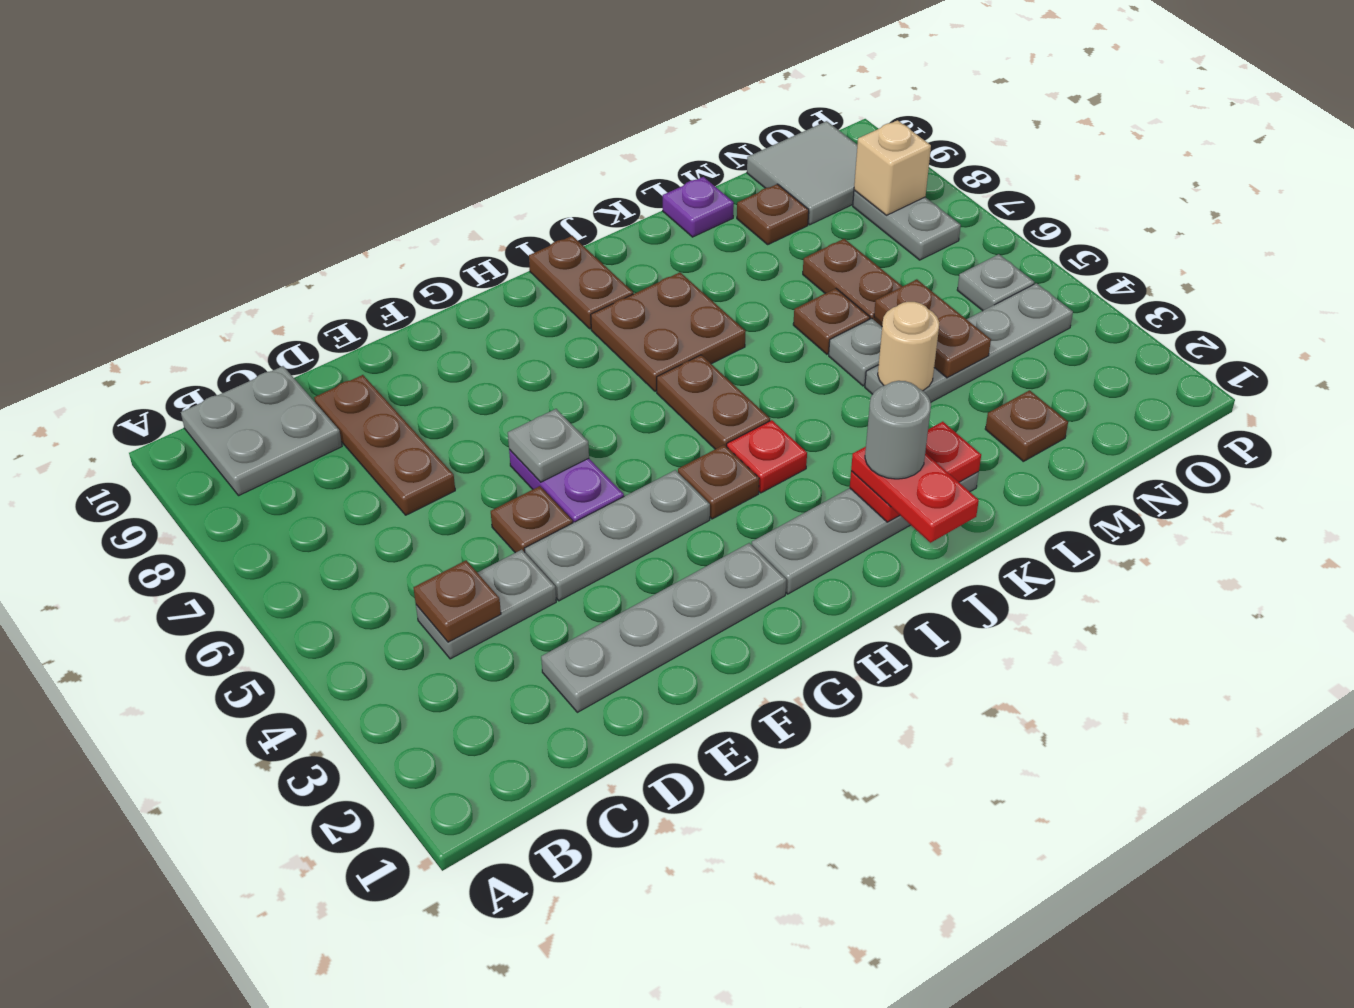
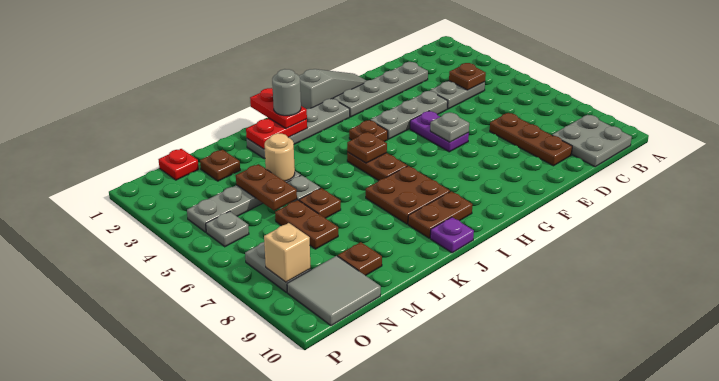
brown plate E5 level 1 -> brown plate I5 level 2
none -> grey slope F1:H1 level 1 top H
red plate I4 level 1 -> red plate N1 level 1
brown plate I9:I10 level 1 -> brown plate I9:J9 level 1
purple plate L10 level 1 -> purple plate J10 level 1

